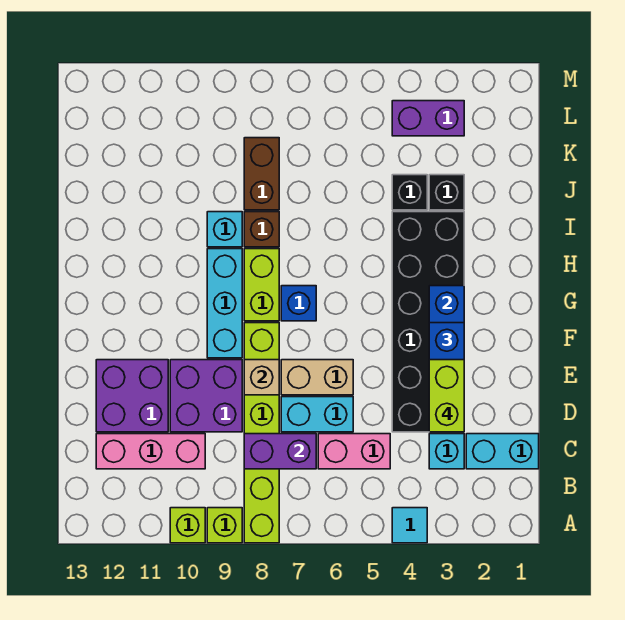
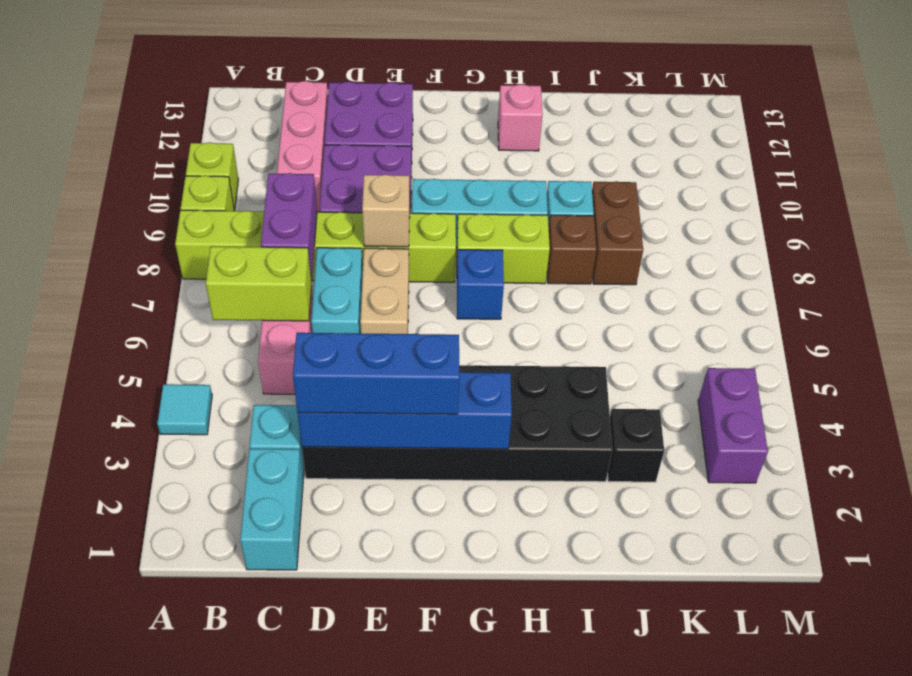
lime brick D3:E3 level 4 -> lime brick B6:C6 level 2
none -> pink brick H12 level 1
black brick J4 level 1 -> none
brown brick J8:K8 level 1 -> brown brick J8:J9 level 1

